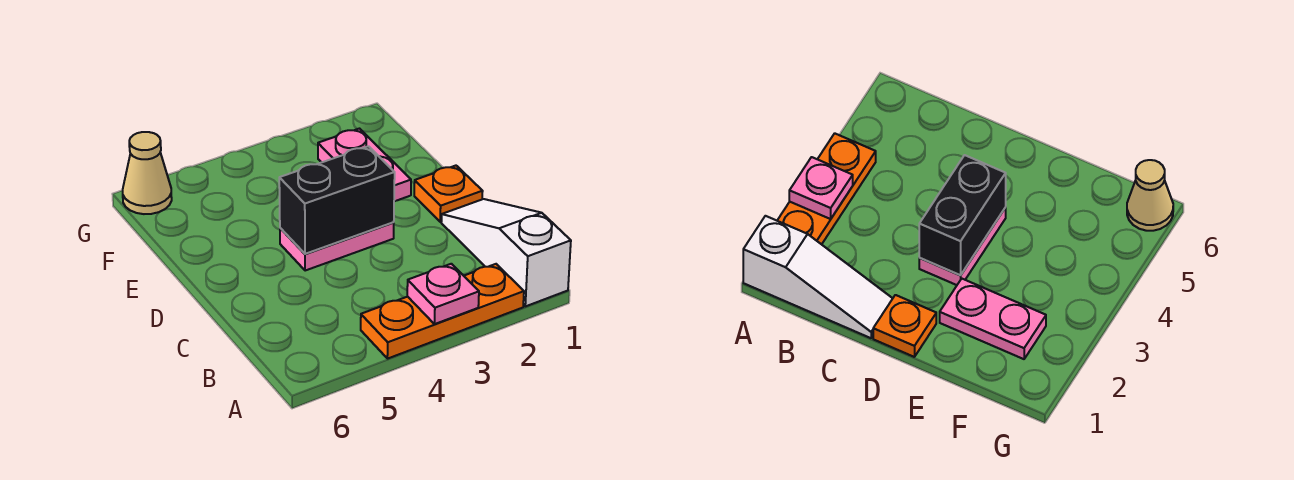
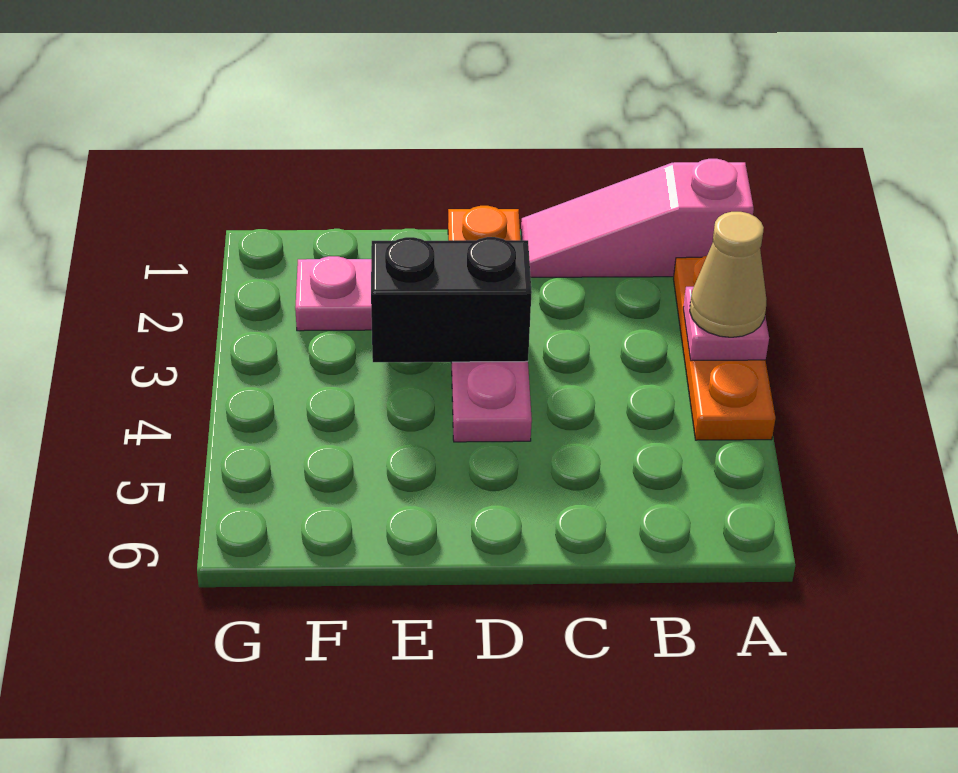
white slope A1:C1 level 1 top A -> pink slope A1:C1 level 1 top A
black brick D3:D4 level 2 -> black brick D3:E3 level 2
tan cone G6 level 1 -> tan cone A3 level 3

